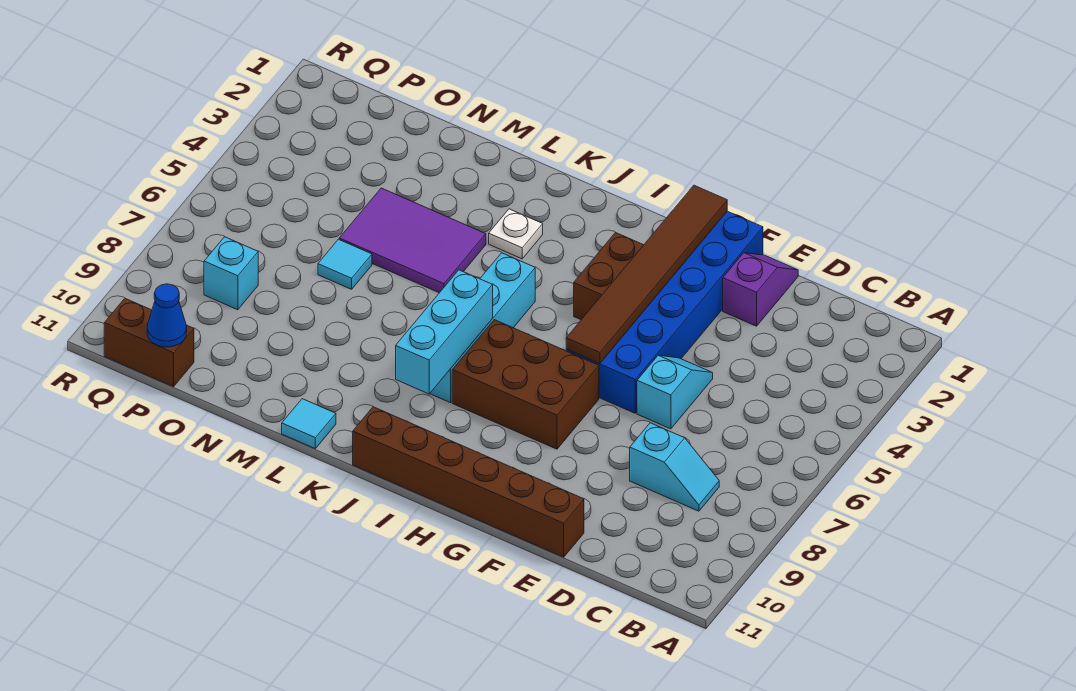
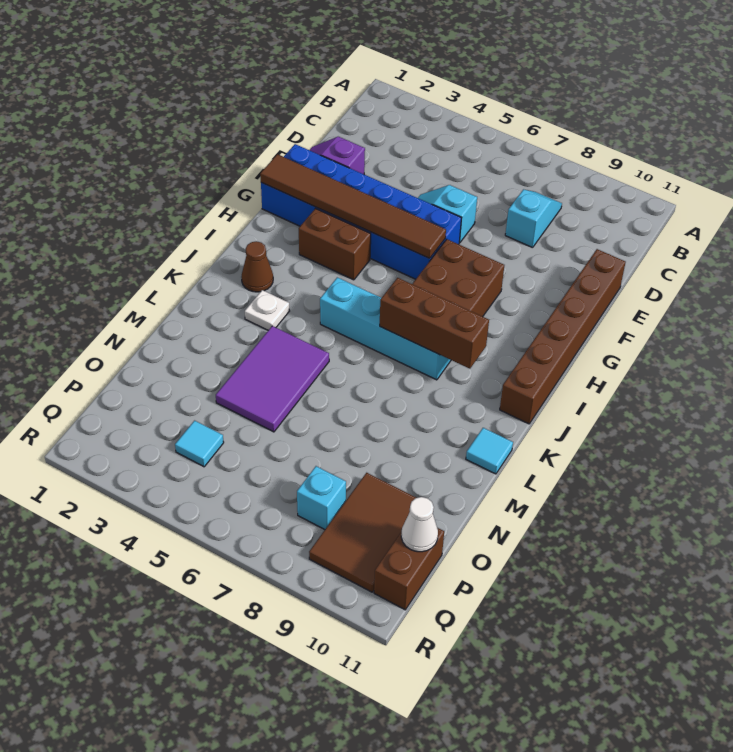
none -> brown cone J2 level 1
cyan brick J7:J9 level 2 -> brown brick J7:J9 level 2
cyan tile N6 level 1 -> cyan tile P4 level 1
none -> brown tile O9:Q10 level 1
blue cone P11 level 2 -> white cone P11 level 2

